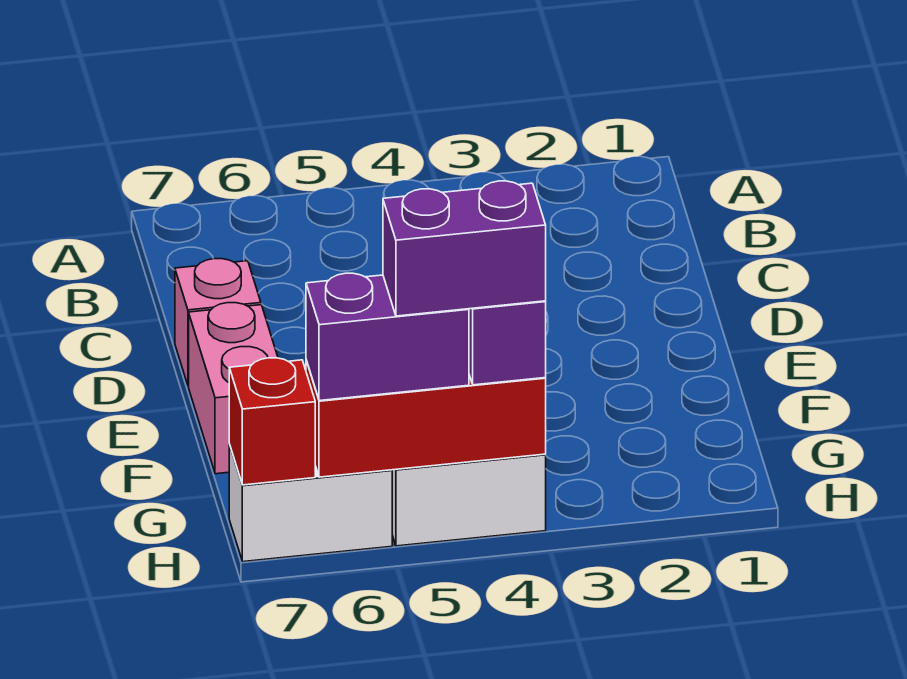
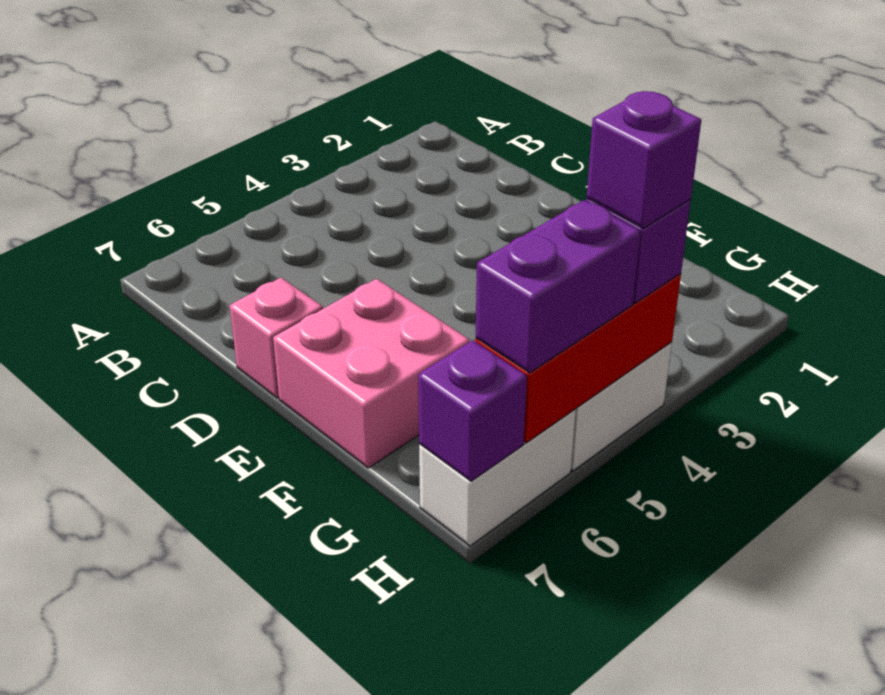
pink brick E7:F7 level 1 -> pink brick E6:F7 level 1
purple brick H4:H5 level 4 -> purple brick H4 level 4
red brick H7 level 2 -> purple brick H7 level 2

